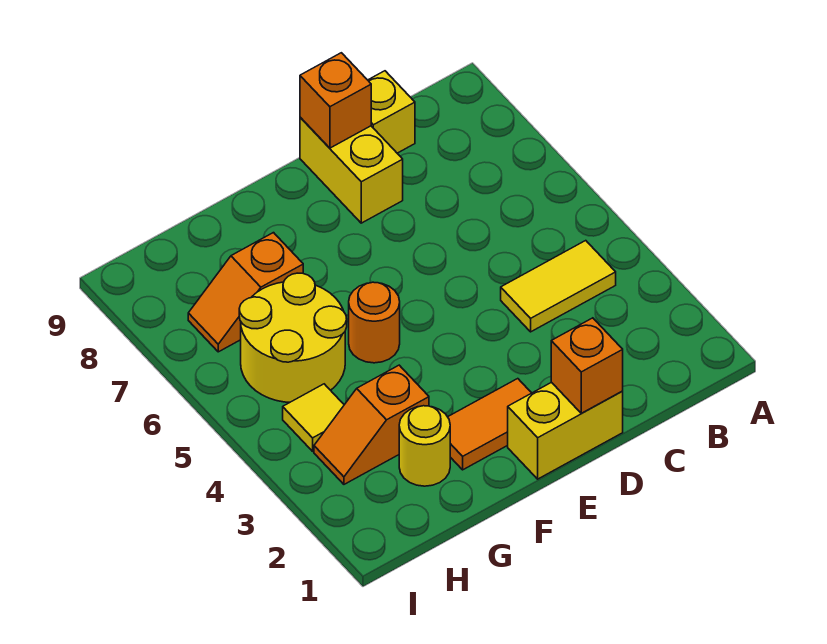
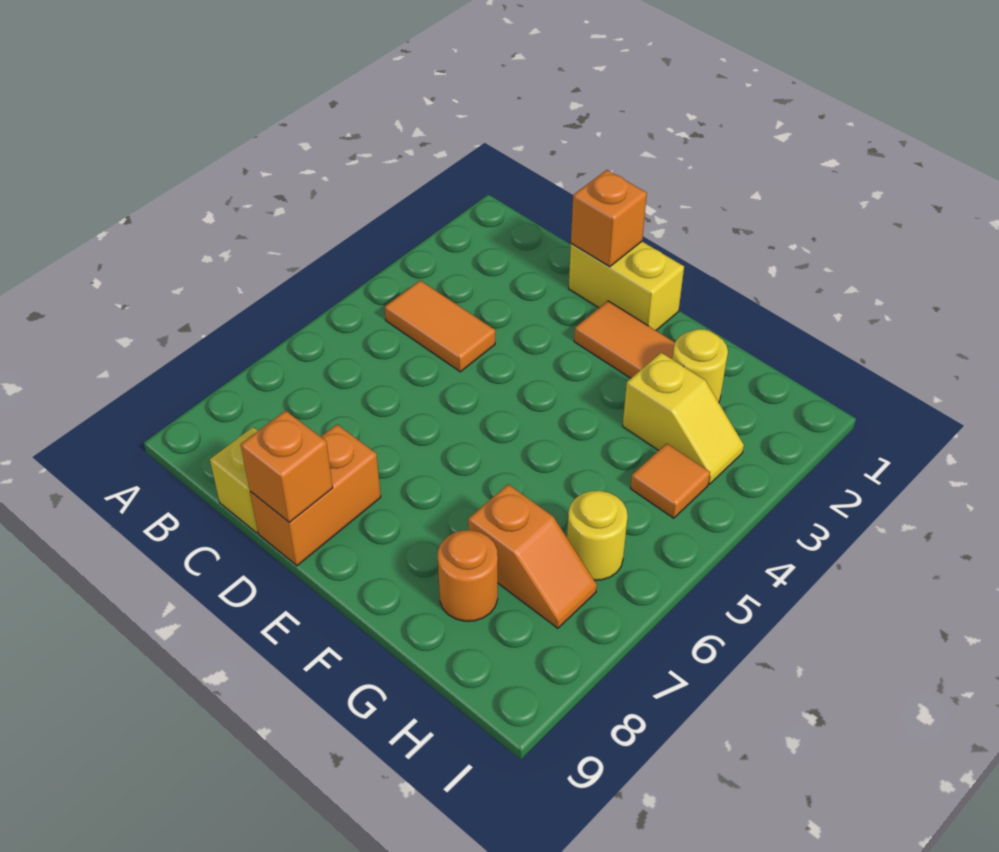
yellow tile B4:C4 level 1 -> orange tile B4:C4 level 1
yellow brick D8:D9 level 1 -> orange brick D8:D9 level 1
orange round brick F5 level 1 -> orange round brick G8 level 1
orange slope G3:H3 level 1 top G -> yellow slope G3:H3 level 1 top G
yellow round brick G5:H6 level 1 -> yellow round brick H6 level 1
yellow tile H4 level 1 -> orange tile H4 level 1

